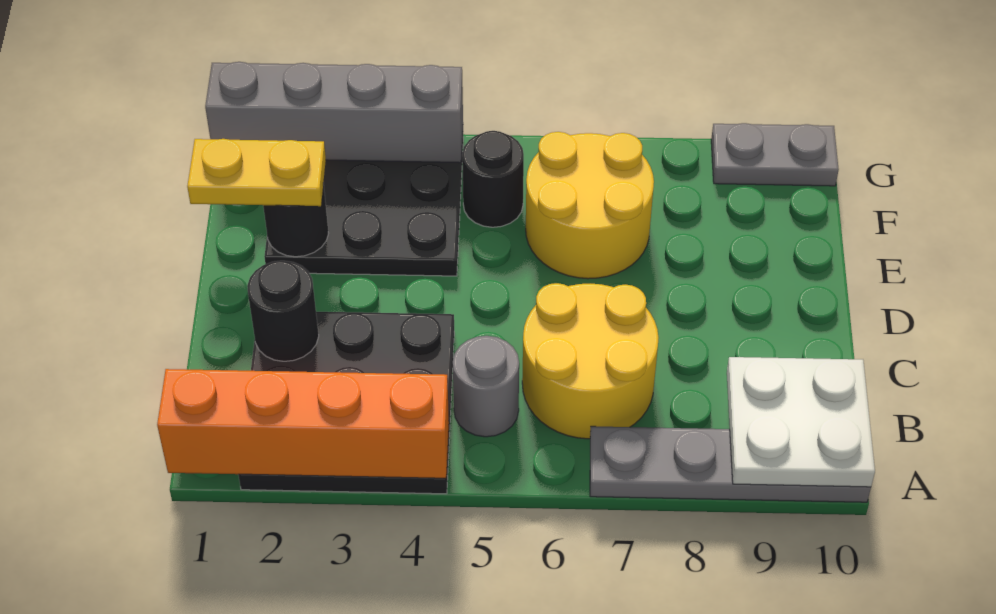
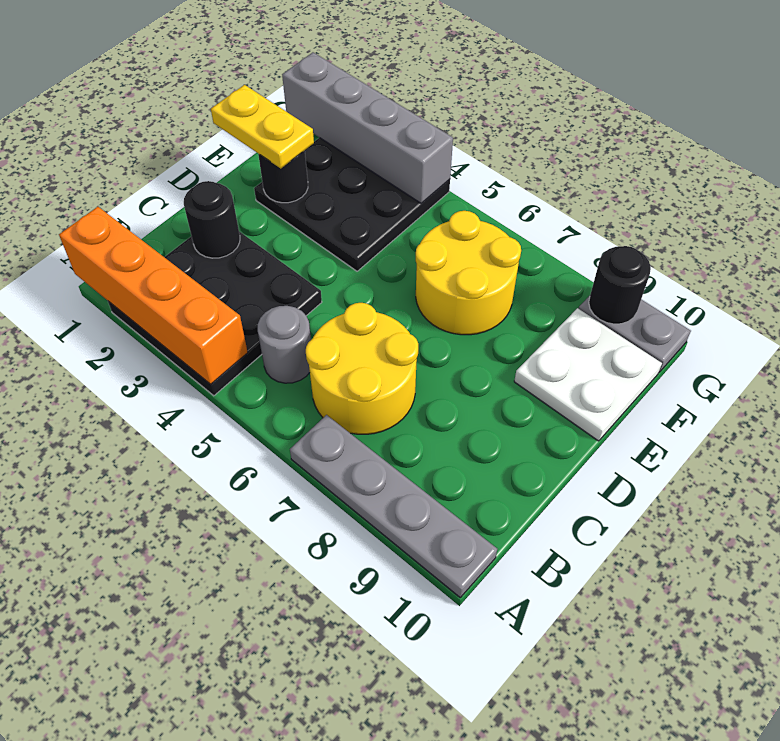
white plate A9:B10 level 2 -> white plate E9:F10 level 1
black round brick F5 level 1 -> black round brick G9 level 2

